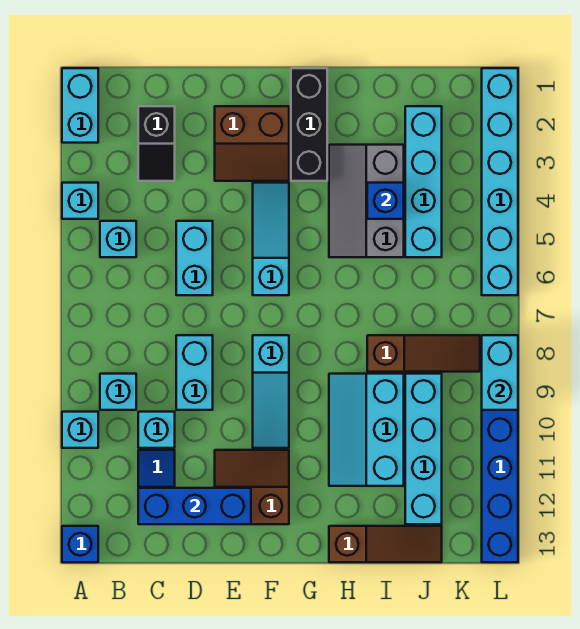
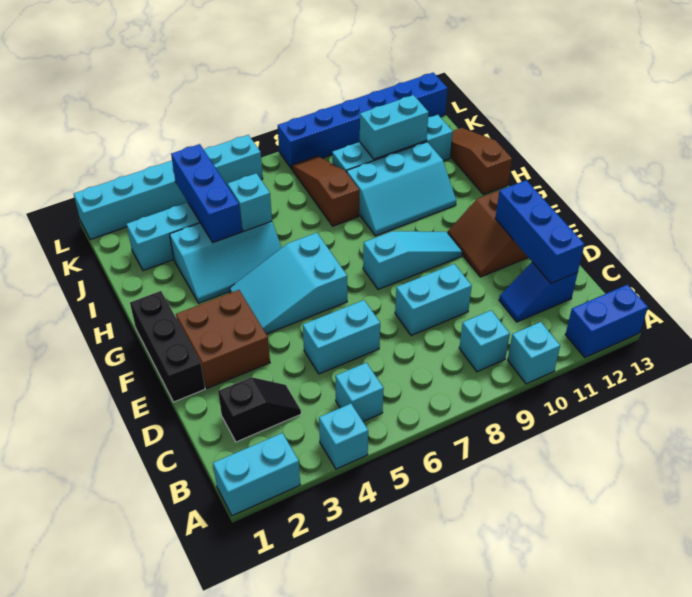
blue brick A13 level 1 -> blue brick A12:A13 level 1
cyan brick C10 level 1 -> cyan brick I5 level 2
brown slope E2:F3 level 1 top 2 -> brown brick E2:F3 level 1
cyan slope F4:F6 level 1 top 6 -> cyan slope F4:G6 level 1 top 6
black brick G1:G3 level 1 -> black brick E1:G1 level 1
grey slope H3:I5 level 1 top I -> cyan slope H3:I5 level 1 top I
blue brick I4 level 2 -> blue brick I4:K4 level 2
cyan brick L8:L9 level 2 -> cyan brick J10:J11 level 2

